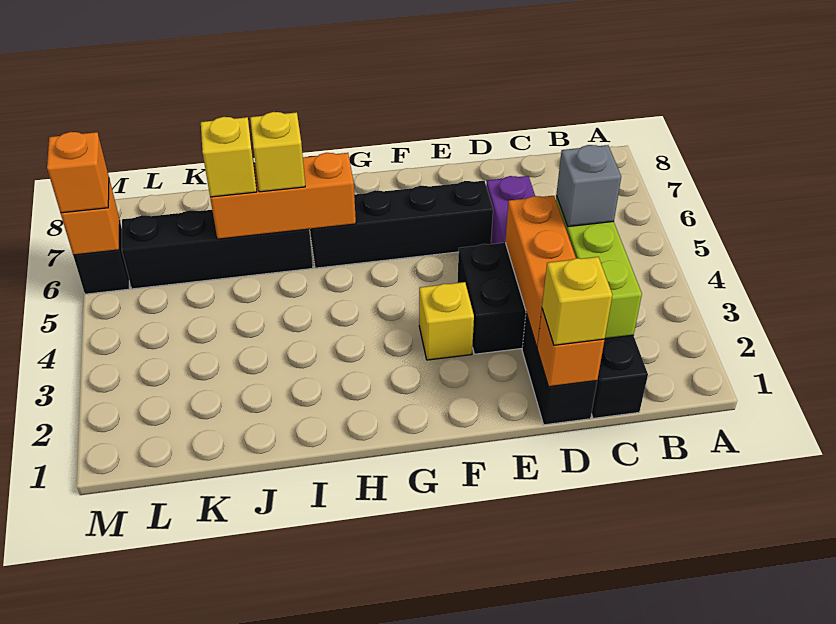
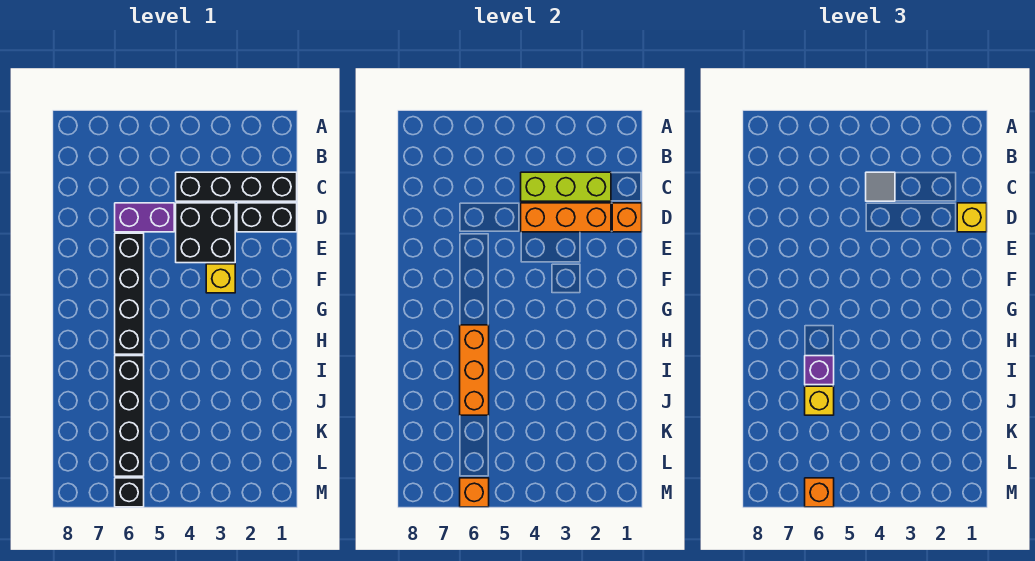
grey brick C4 level 3 -> grey tile C4 level 3
yellow brick I6 level 3 -> purple brick I6 level 3

